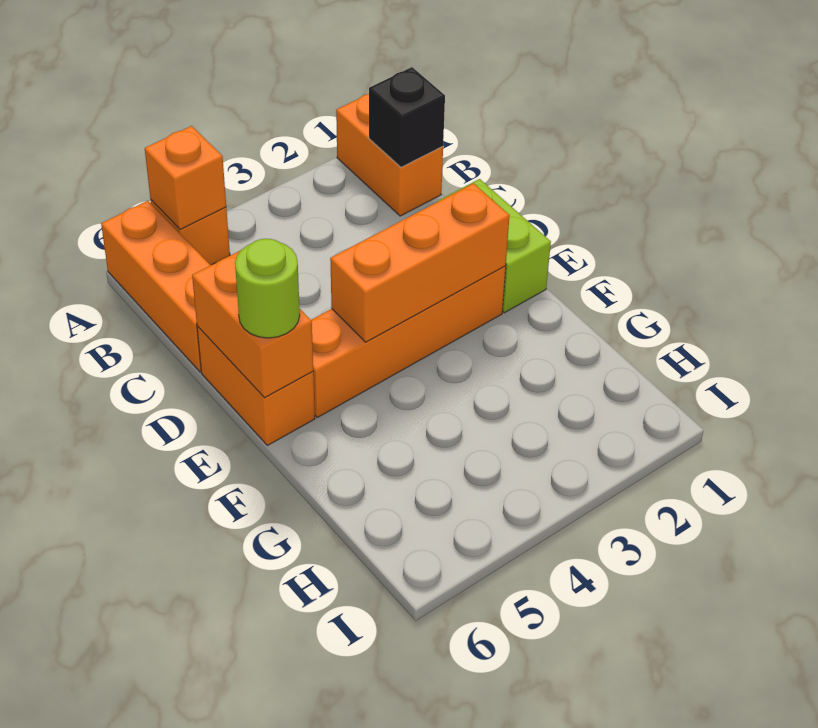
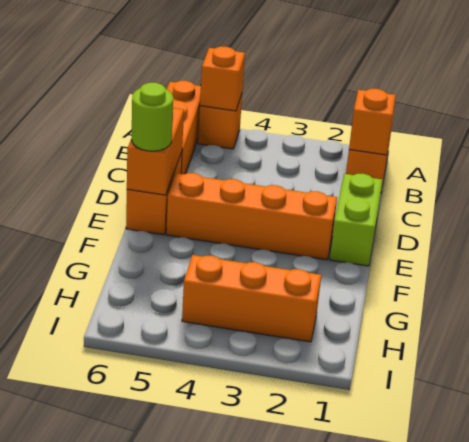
black brick B1 level 2 -> orange brick B1 level 2
orange brick E2:E4 level 2 -> orange brick H2:H4 level 1

